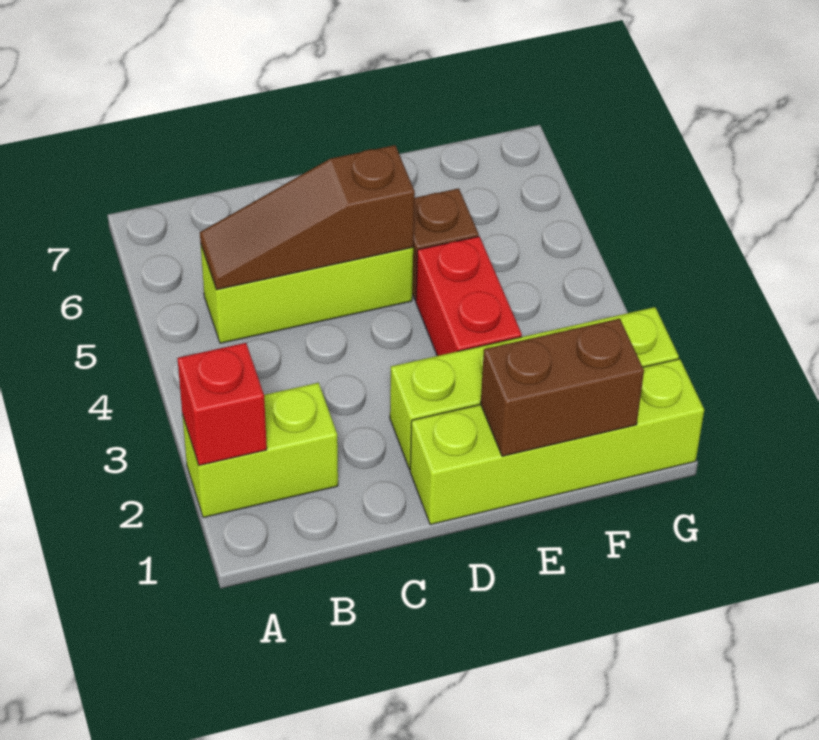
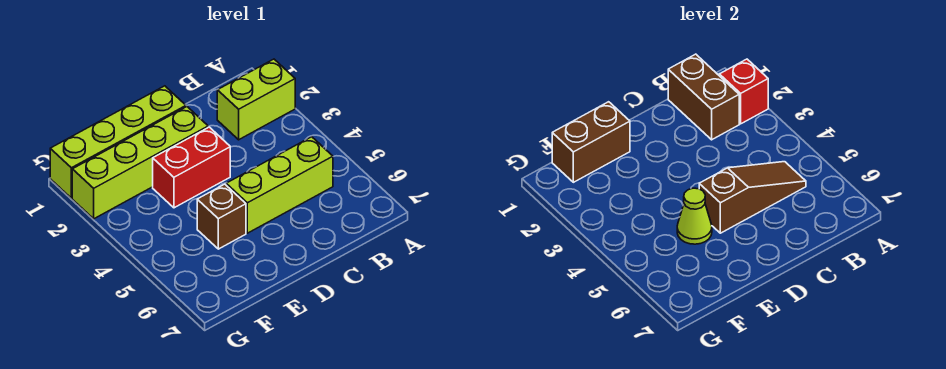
none -> brown brick B1:B2 level 2
red brick E3:E4 level 1 -> red brick D3:E3 level 1
none -> lime cone E5 level 2

